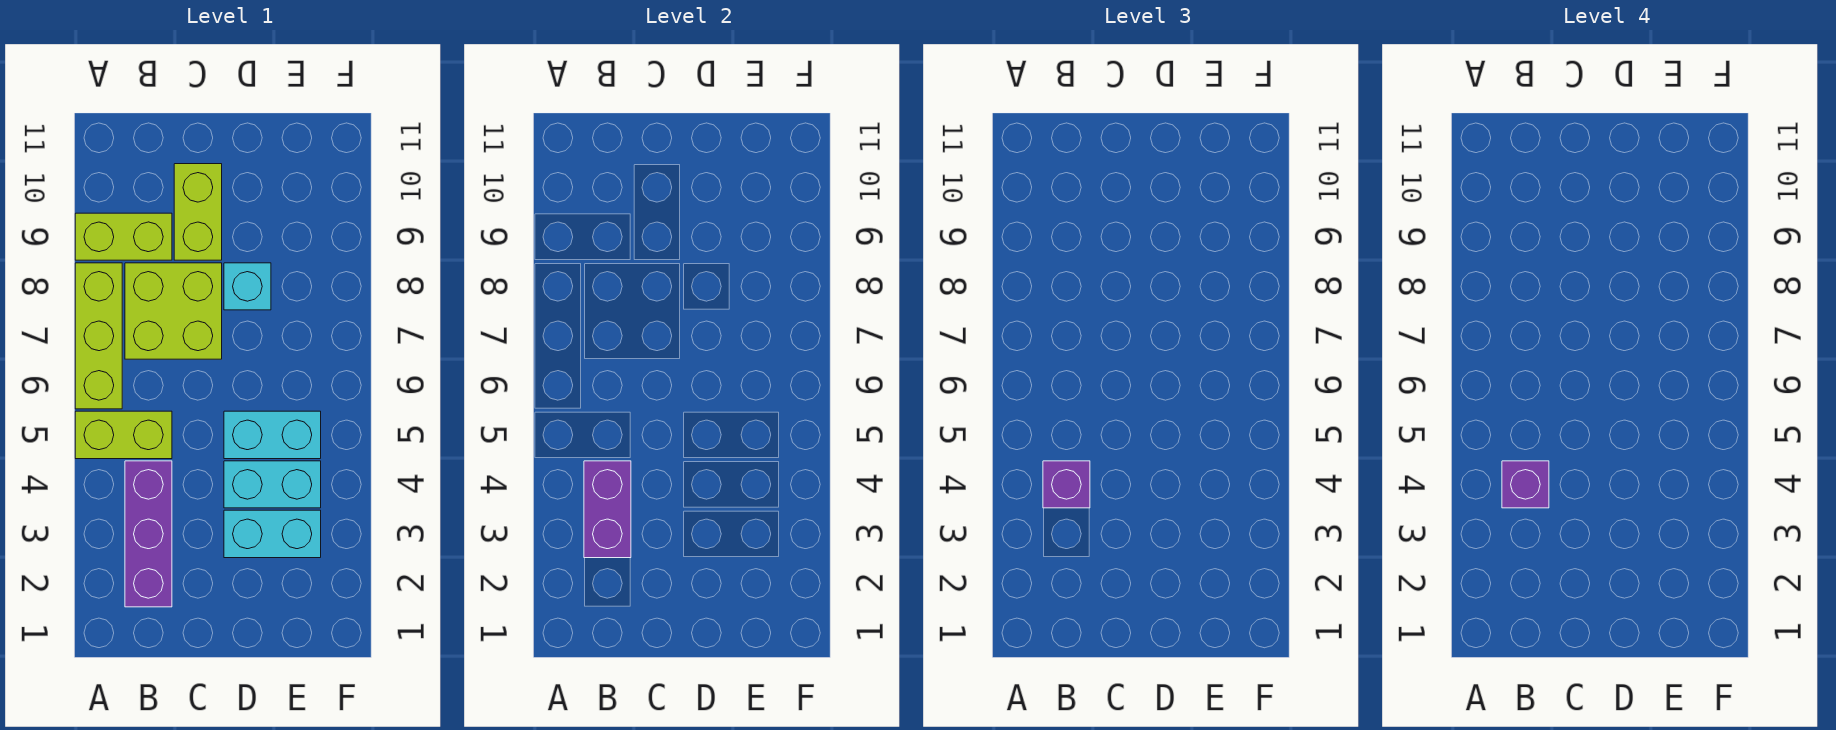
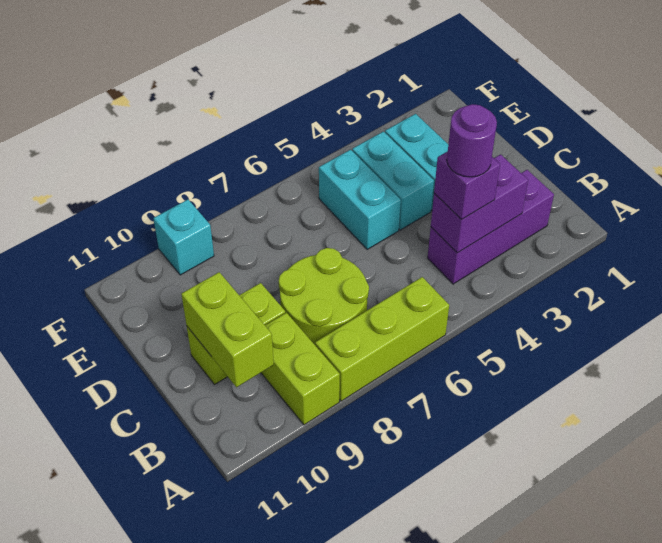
lime brick A5:B5 level 1 -> lime brick B10:C10 level 2
purple brick B4 level 4 -> purple round brick B4 level 4
lime brick B7:C8 level 1 -> lime round brick B7:C8 level 1
cyan brick D8 level 1 -> cyan brick F9 level 1

